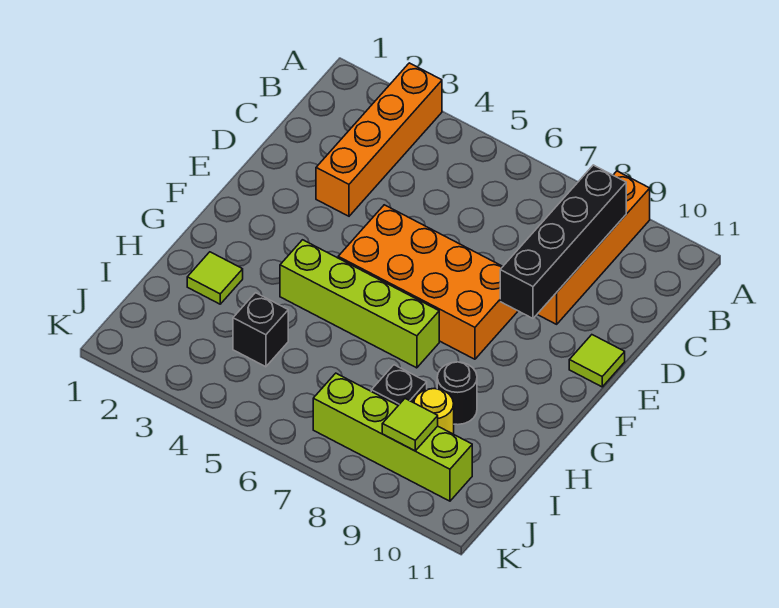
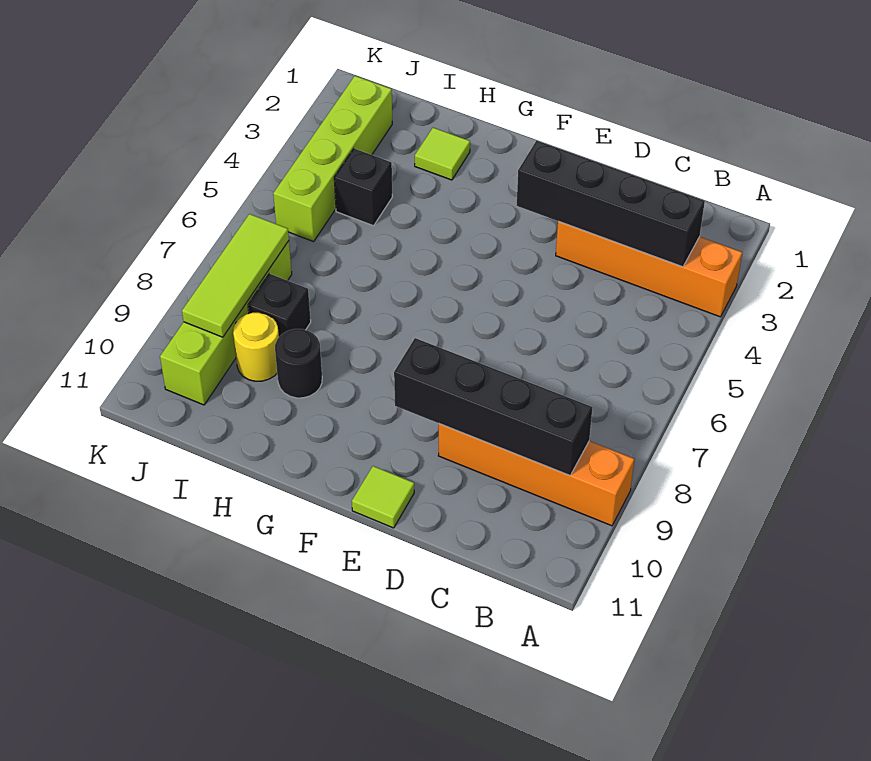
none -> black brick B3:E3 level 2
orange brick E5:F8 level 1 -> none
lime brick G4:G7 level 1 -> lime brick J2:J5 level 1
lime tile J9 level 2 -> lime tile J7:J9 level 2

